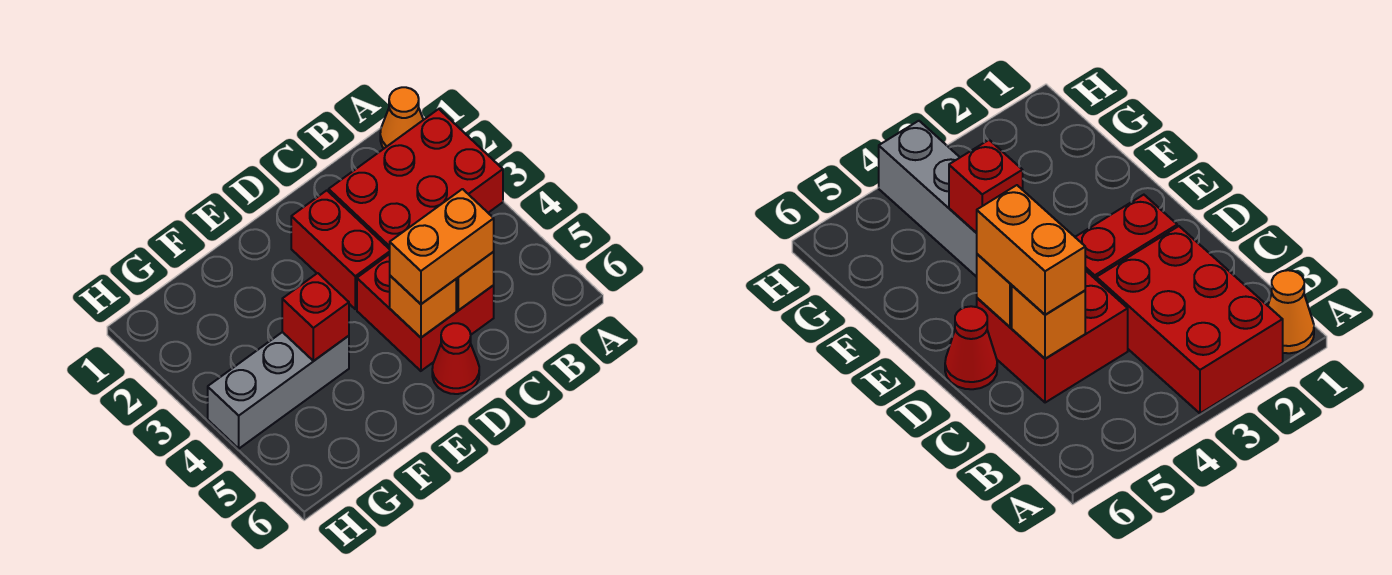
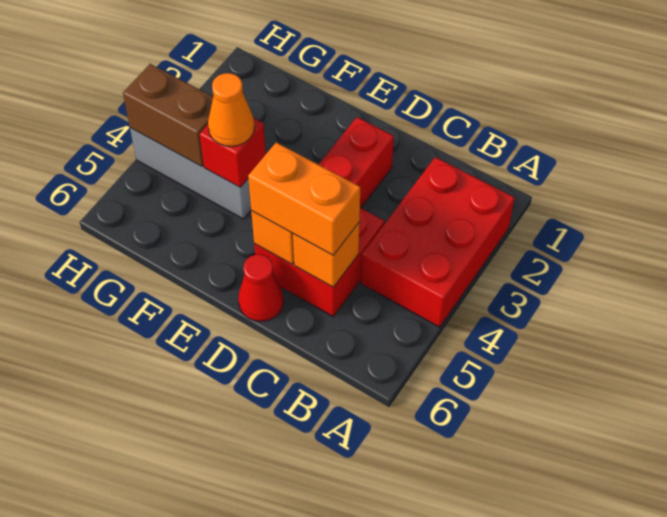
orange cone A1 level 1 -> orange cone F4 level 3
red brick A2:C3 level 1 -> red brick A2:B4 level 1
none -> brown brick G4:H4 level 2

